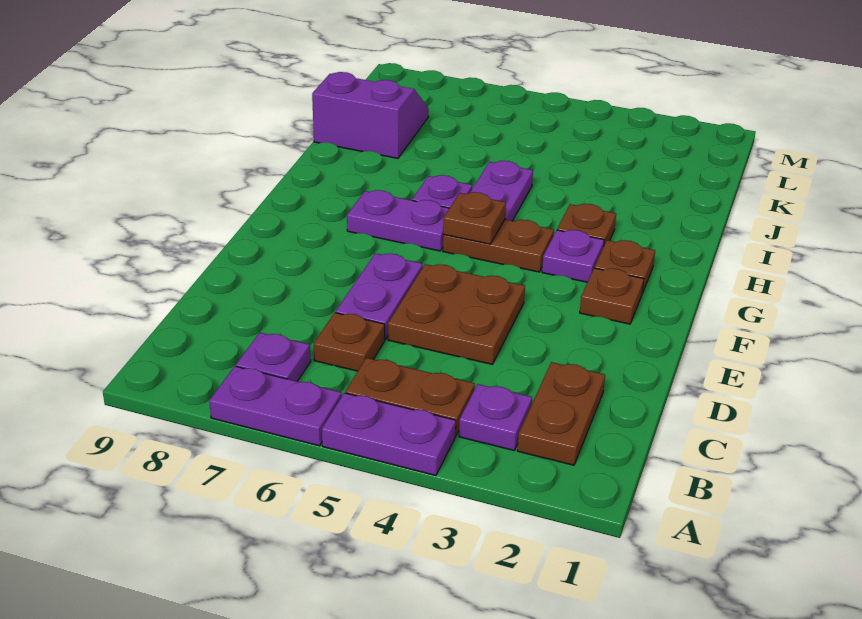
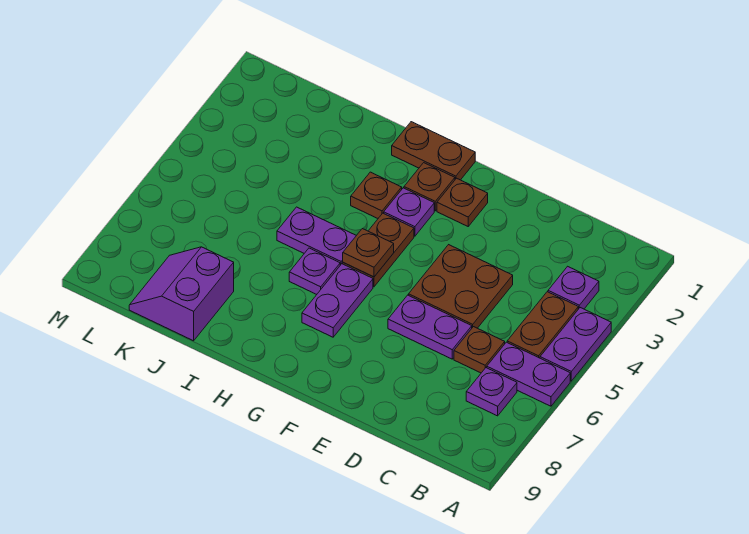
purple plate A6:A7 level 1 -> purple plate A6:B6 level 1
brown plate B2:C2 level 1 -> brown plate G1:H1 level 1

